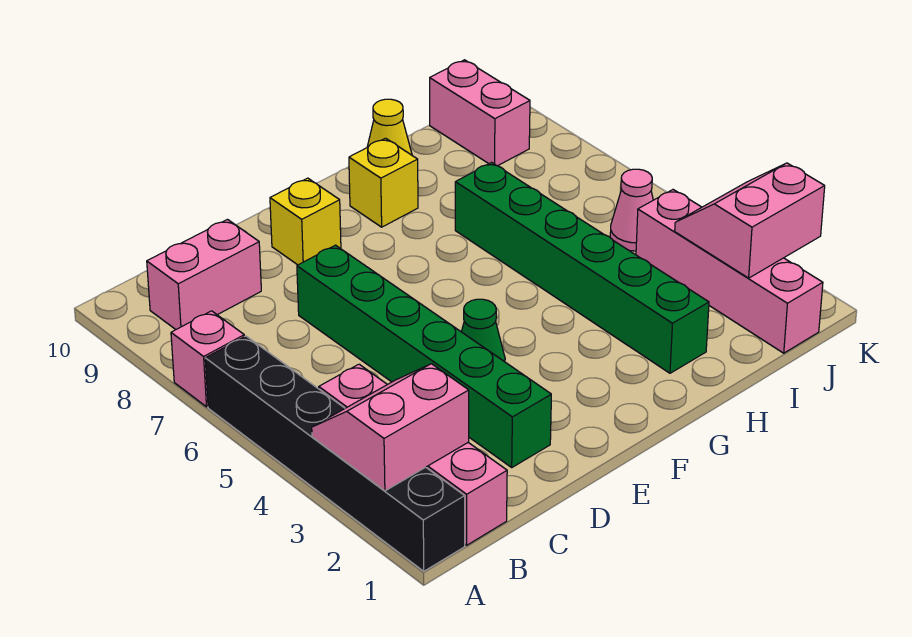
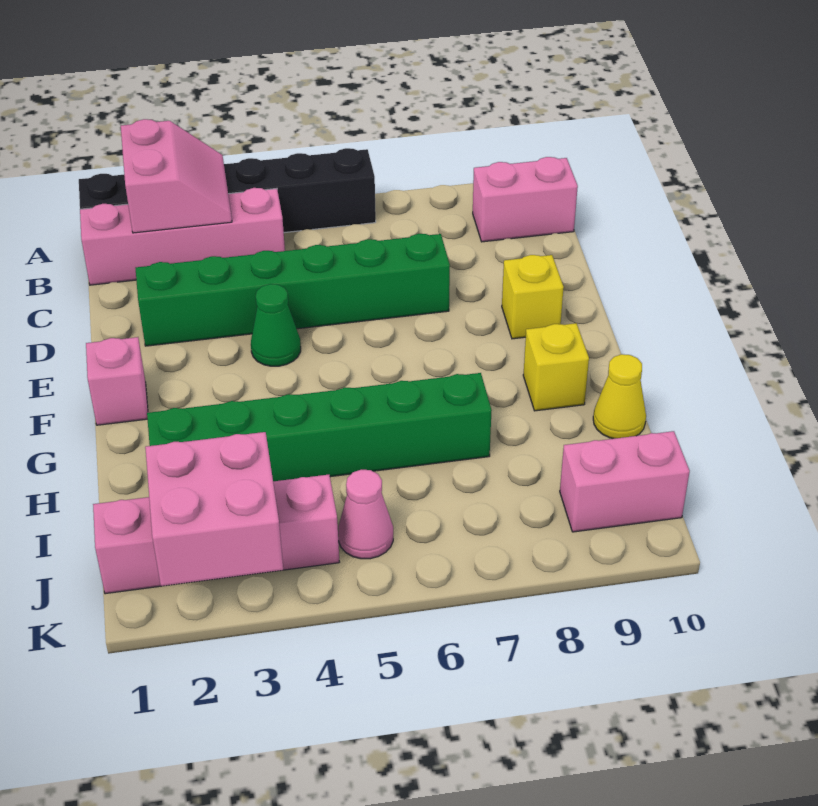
pink brick A7 level 1 -> pink brick F1 level 1
pink brick B9:C9 level 1 -> pink brick B9:B10 level 1
pink slope J2:K3 level 2 top 2 -> pink brick J2:K3 level 2

